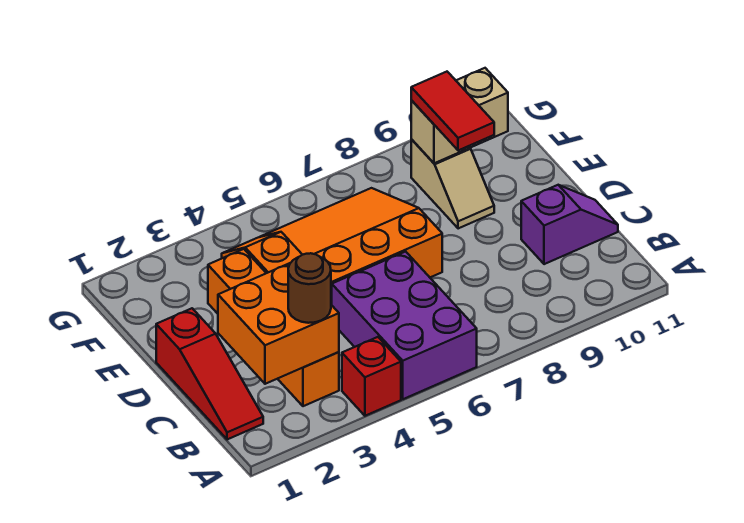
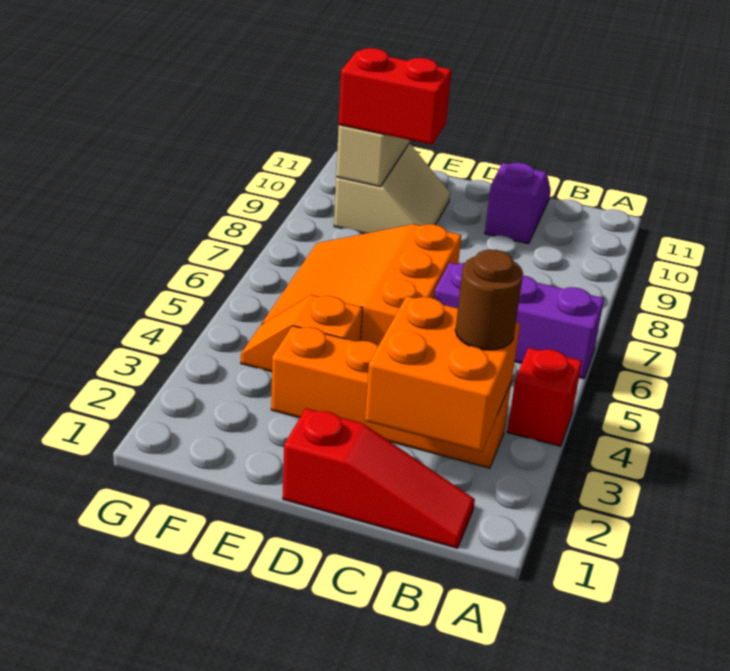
purple brick A5:C6 level 1 -> purple brick A6:C6 level 1
tan slope E9:F9 level 1 top F -> tan slope E9:F10 level 1 top F
red tile E9:F9 level 3 -> red brick E9:F9 level 3

